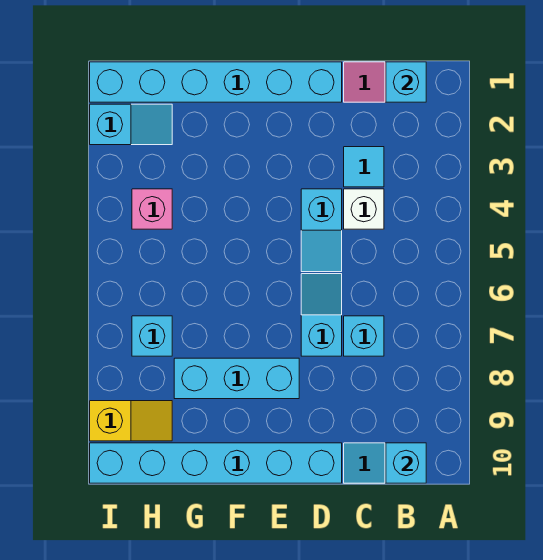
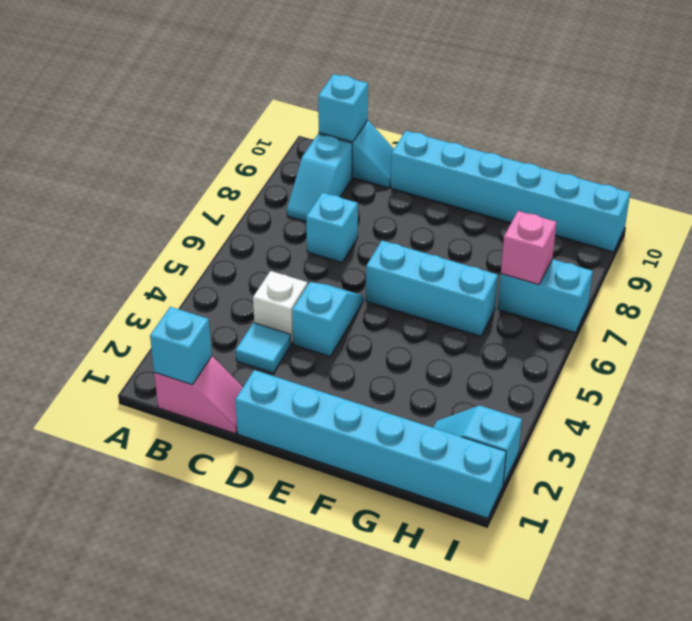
cyan slope D6:D7 level 1 top 7 -> cyan slope B8:B9 level 1 top 9
cyan brick E8:G8 level 1 -> cyan brick E6:G6 level 1
pink brick H4 level 1 -> pink brick H7 level 2
cyan brick H7 level 1 -> cyan brick H7:I7 level 1
yellow slope H9:I9 level 1 top I -> none

